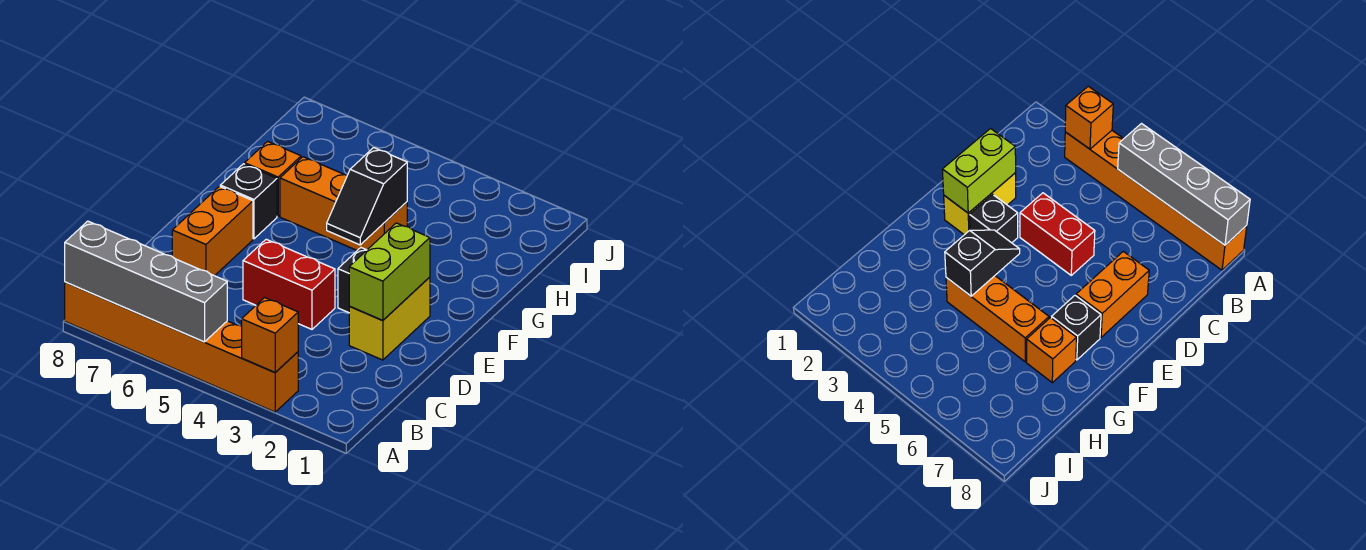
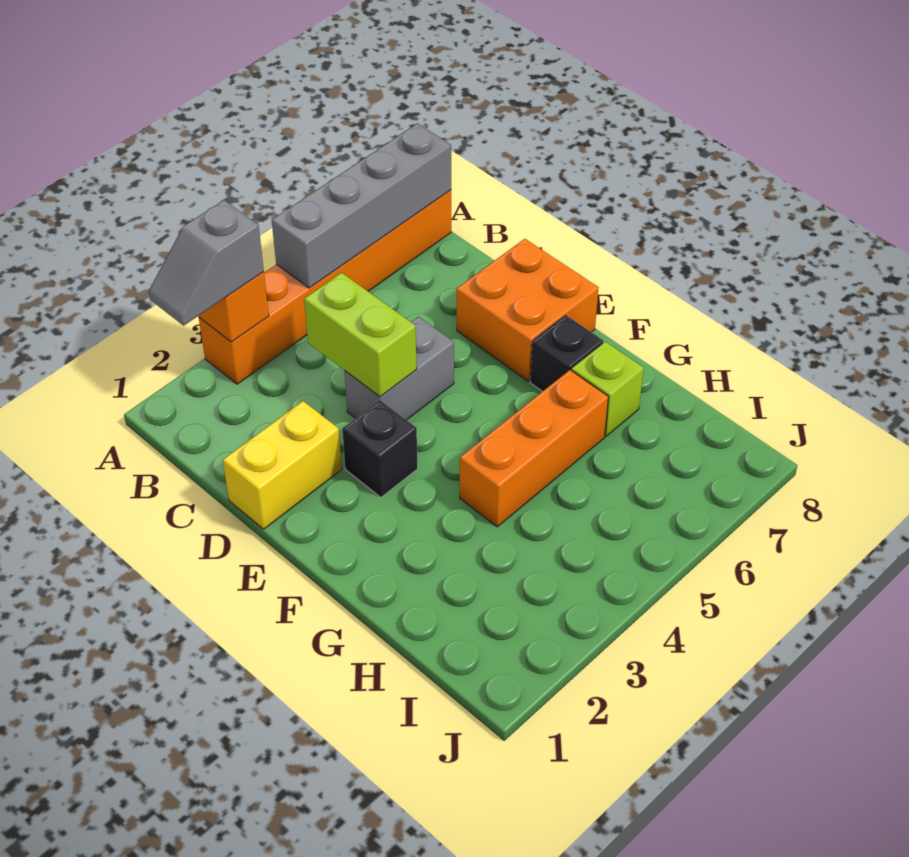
none -> grey slope A2:A3 level 3 top 3
yellow brick D2:E2 level 1 -> yellow brick D1:D2 level 1
lime brick D2:E2 level 2 -> lime brick C4:D4 level 2
red brick D4:D5 level 1 -> grey brick D4:D5 level 1
orange brick D7:E7 level 1 -> orange brick D7:E8 level 1
black slope F4:G4 level 2 top G -> none
orange brick G7 level 1 -> lime brick G7 level 1

